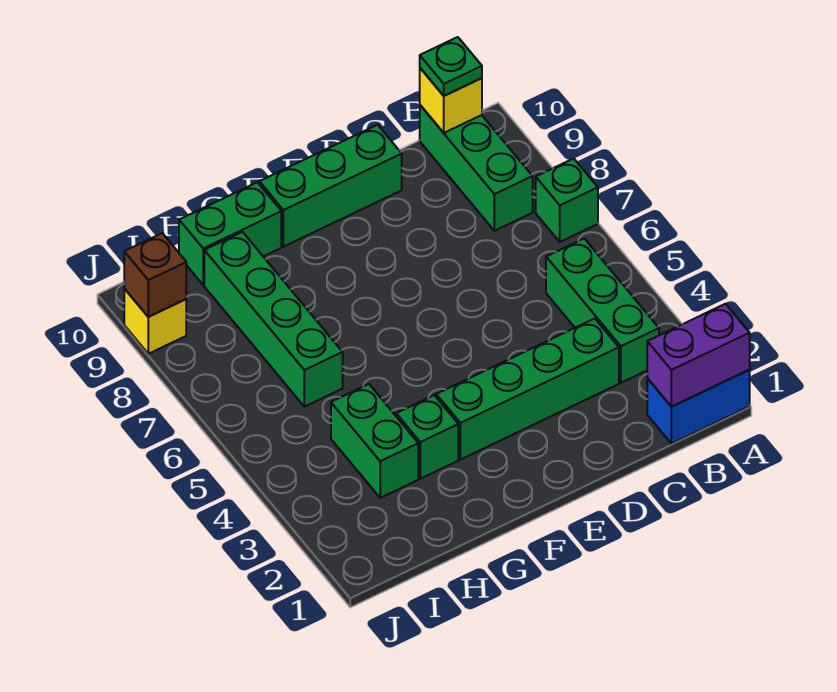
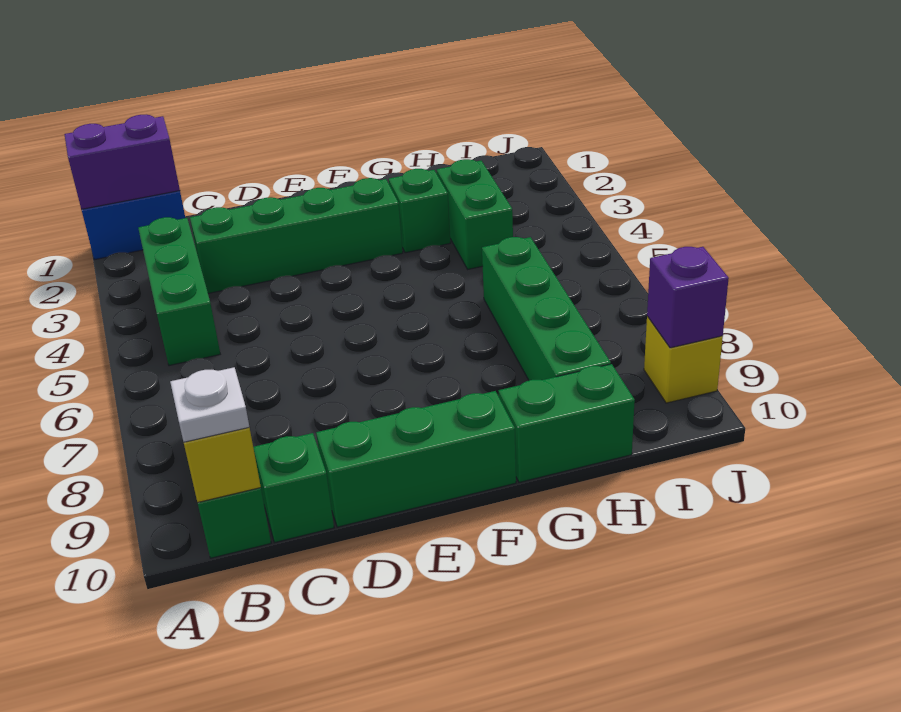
green brick A7 level 1 -> green brick C10 level 1
green plate B10 level 3 -> white plate B10 level 3
brown brick J9 level 2 -> purple brick J9 level 2

